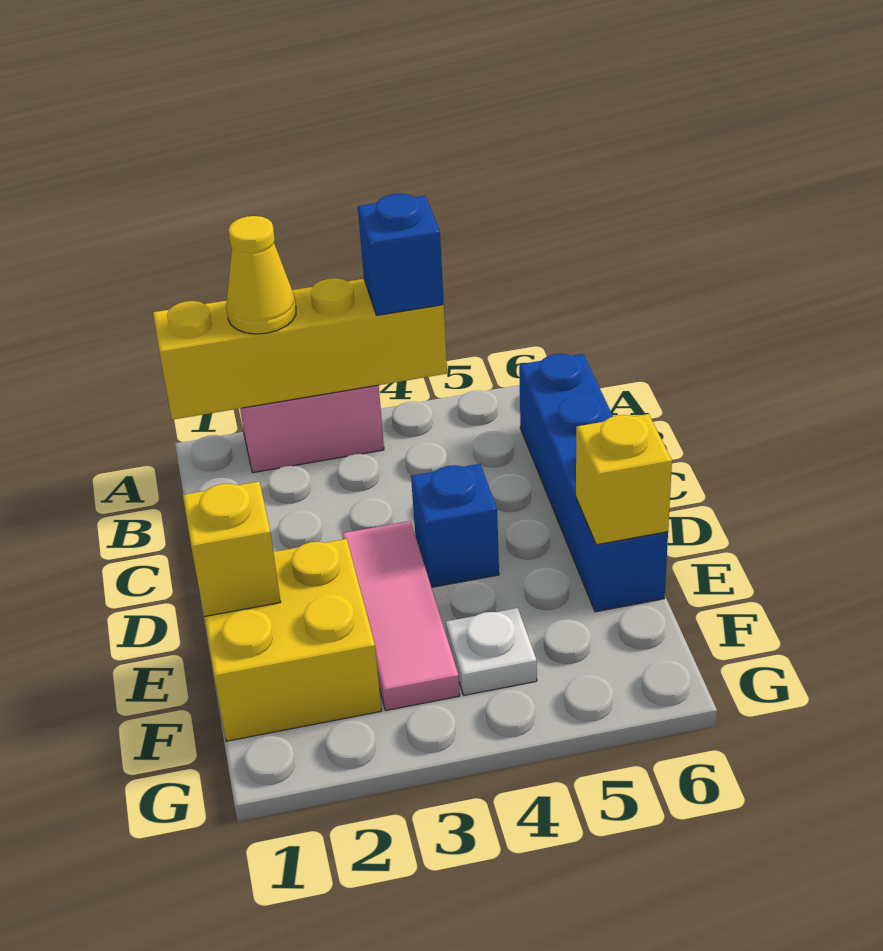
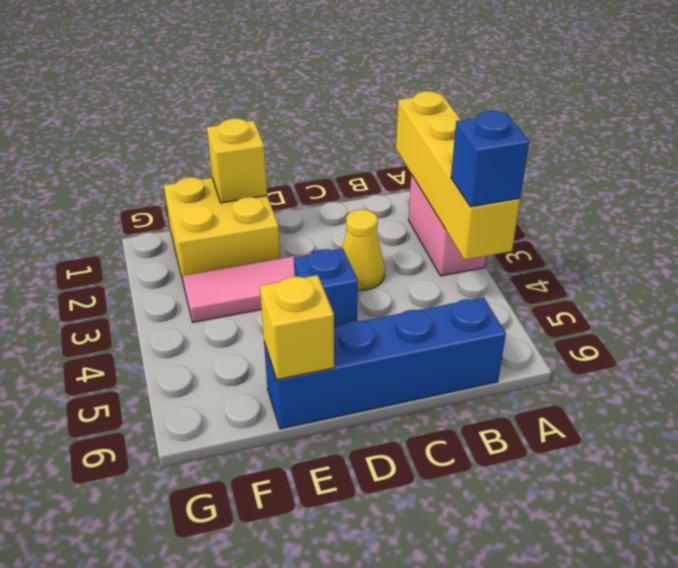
yellow cone A2 level 3 -> yellow cone C3 level 1
white plate F4 level 1 -> none

